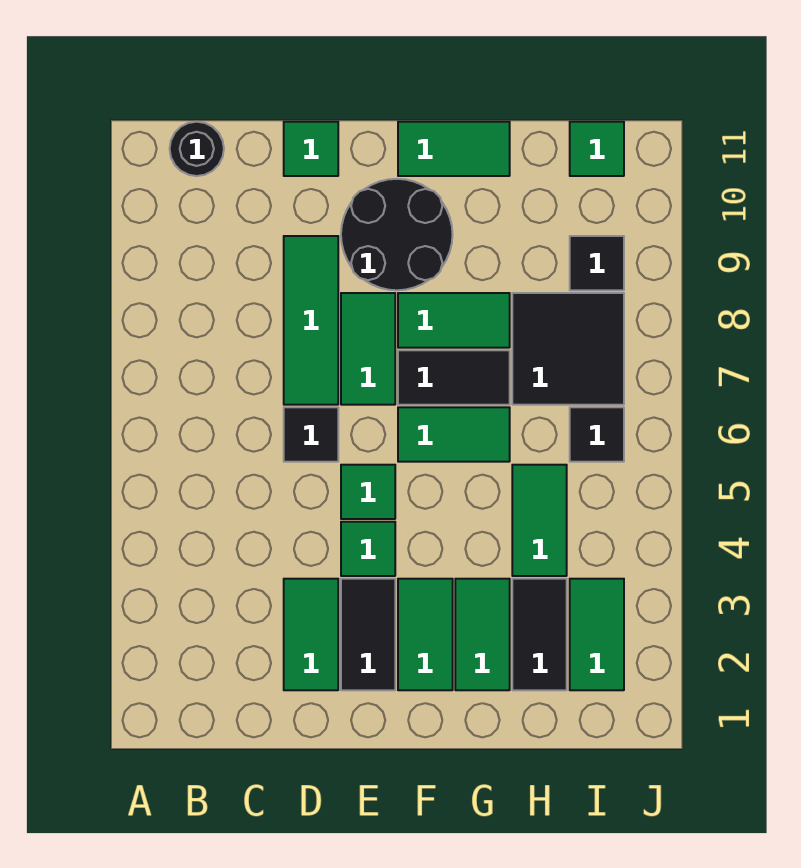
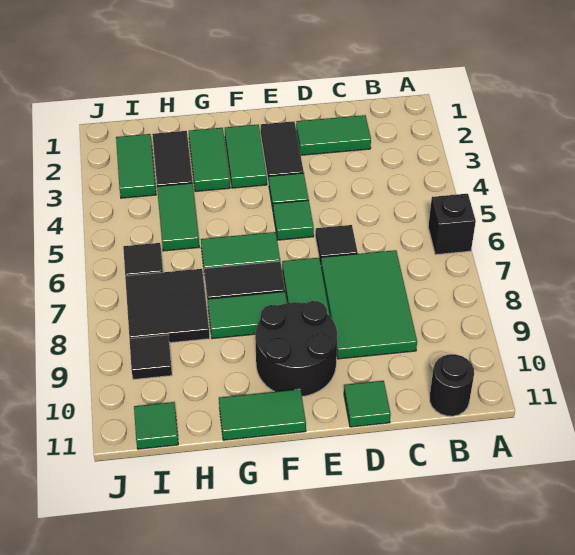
none -> black brick A6 level 1
green tile D2:D3 level 1 -> green tile C2:D2 level 1
green tile D7:D9 level 1 -> green tile C7:D9 level 1

